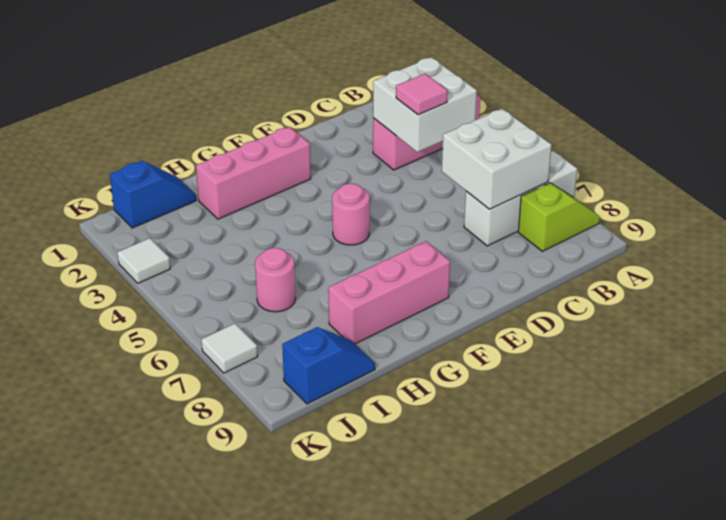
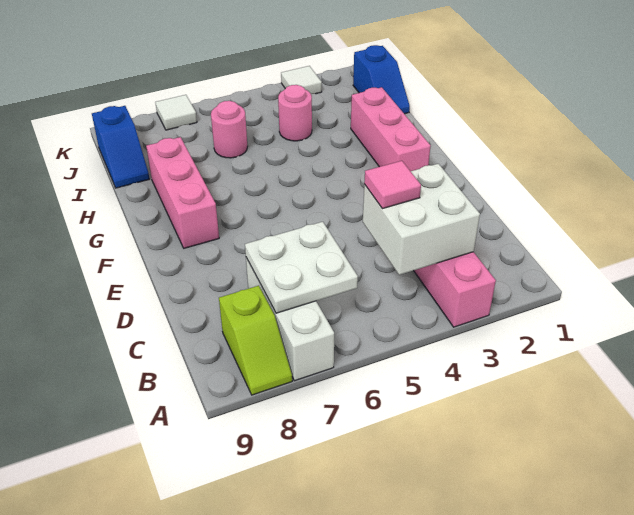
white brick B6:C7 level 2 -> white plate B6:C7 level 2
pink round brick F5 level 1 -> pink round brick I4 level 1

